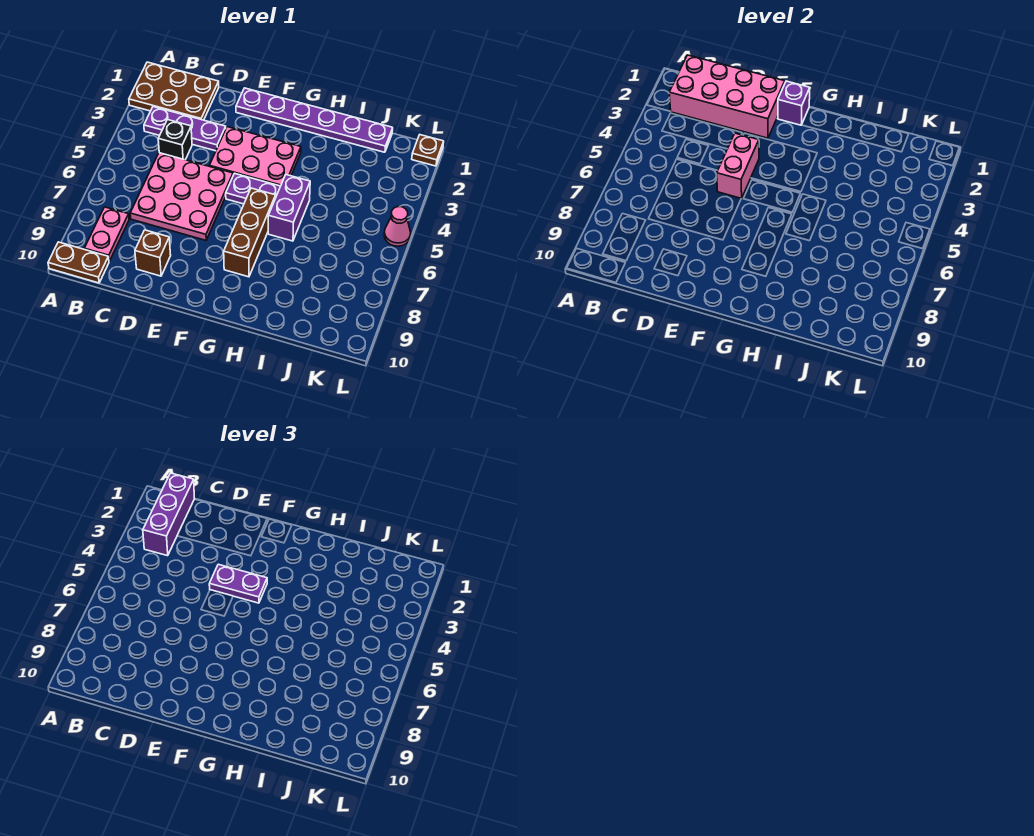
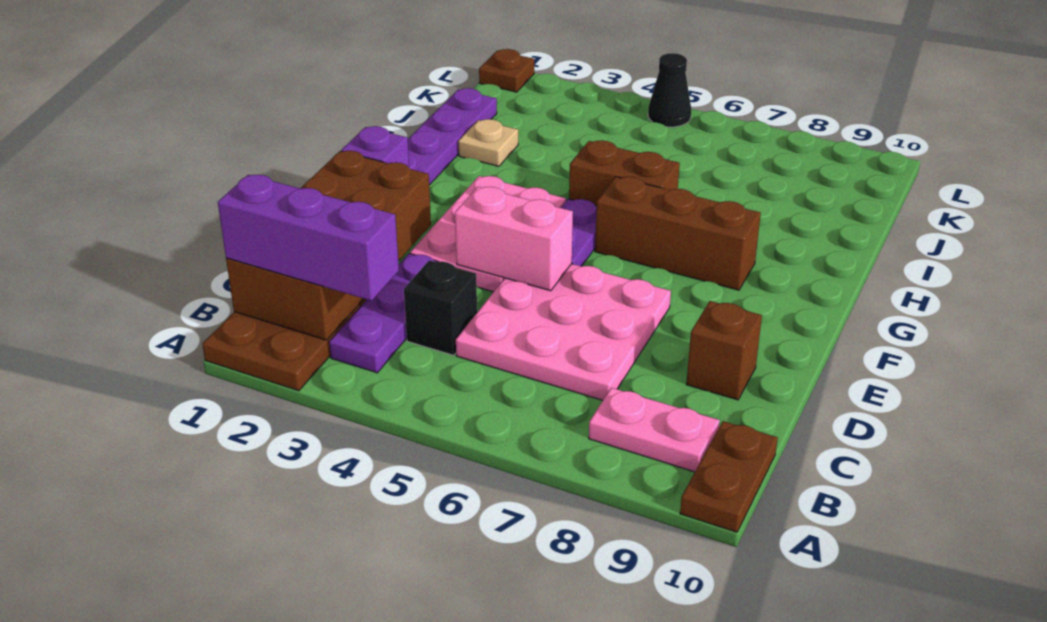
pink brick B1:E2 level 2 -> brown brick B1:E2 level 2
purple plate E4:F4 level 3 -> none
purple brick H5:H6 level 1 -> brown brick H5:H6 level 1
none -> tan plate I2 level 1
pink cone L5 level 1 -> black cone L5 level 1

